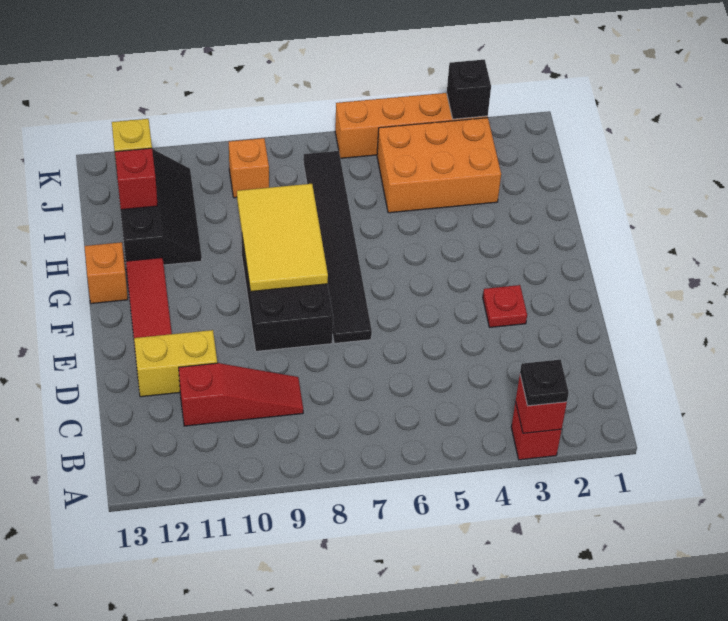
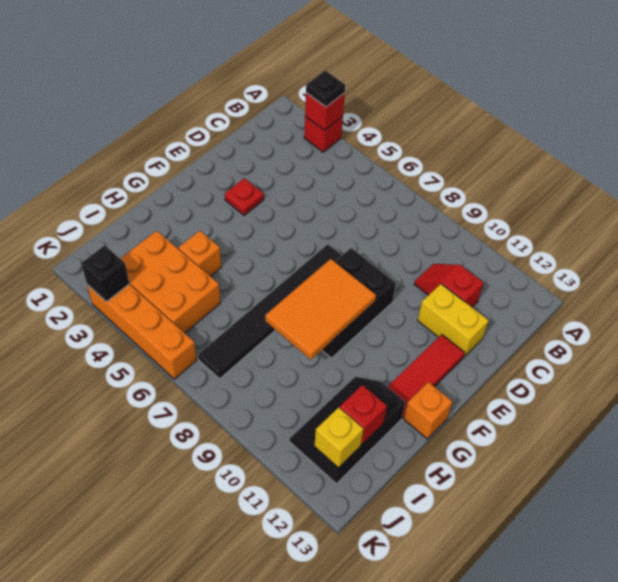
red slope C9:C11 level 1 top 11 -> red slope C10:C11 level 1 top 11
yellow tile F8:H9 level 2 -> orange tile F8:H9 level 2
orange brick J9 level 1 -> orange brick H4 level 1

